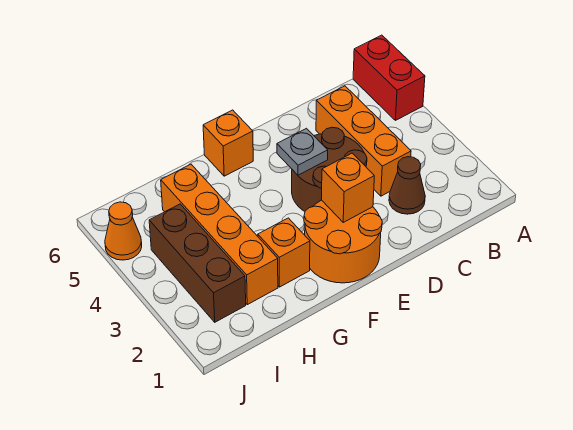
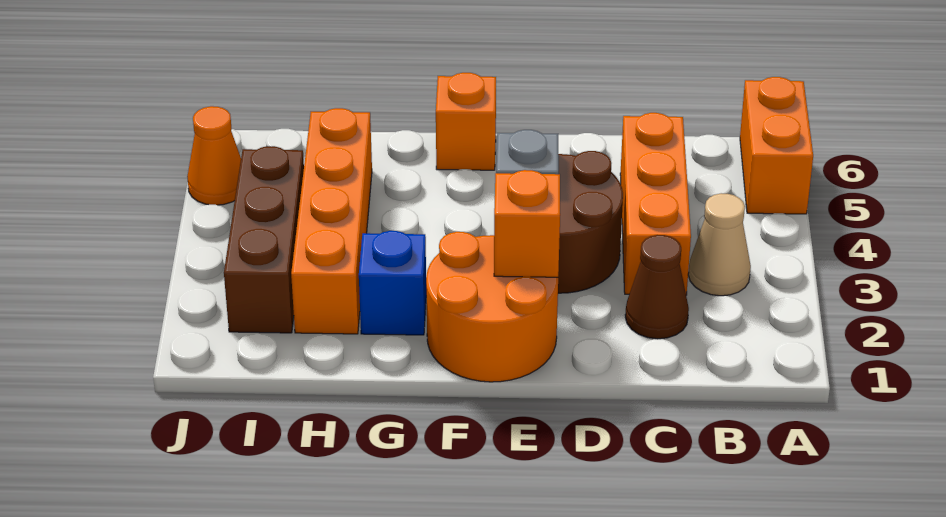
red brick A5:A6 level 1 -> orange brick A5:A6 level 1
none -> tan cone B3 level 1
orange brick G2 level 1 -> blue brick G2 level 1

